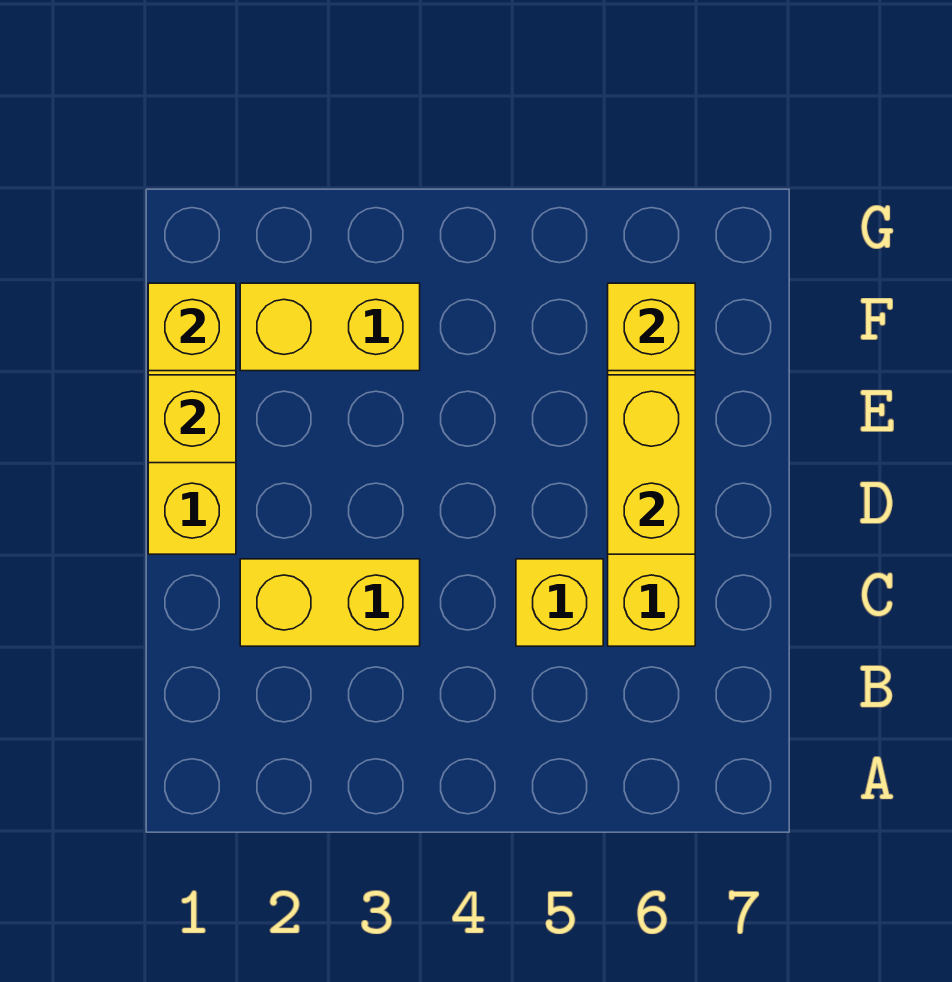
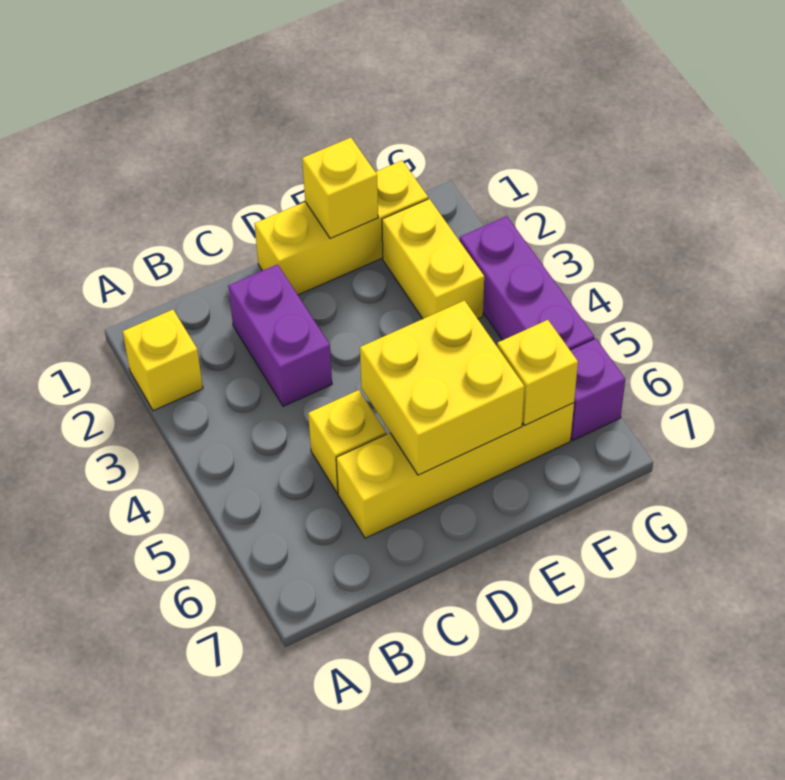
yellow brick C2:C3 level 1 -> purple brick C2:C3 level 1
yellow brick D6:E6 level 2 -> yellow brick D5:E6 level 2
yellow brick F1 level 2 -> yellow brick A2 level 1
none -> purple brick G3:G5 level 1
none -> purple brick G6 level 1

